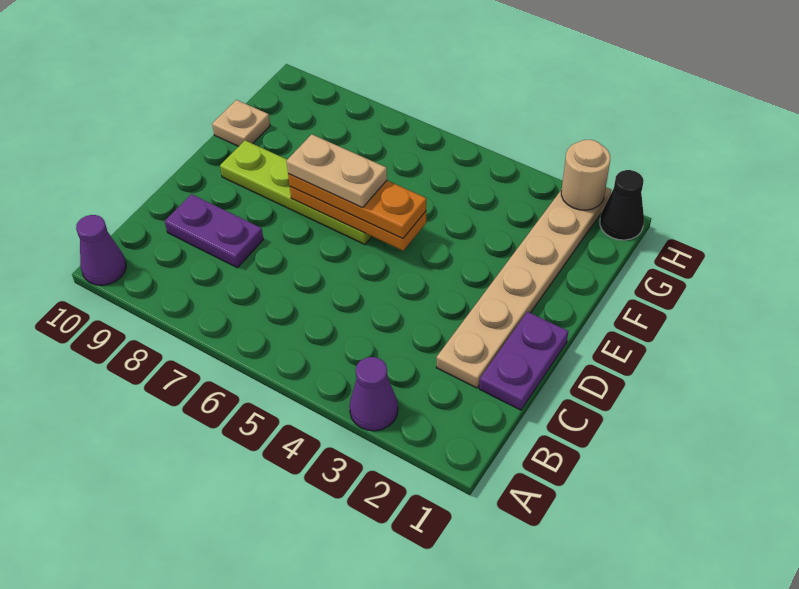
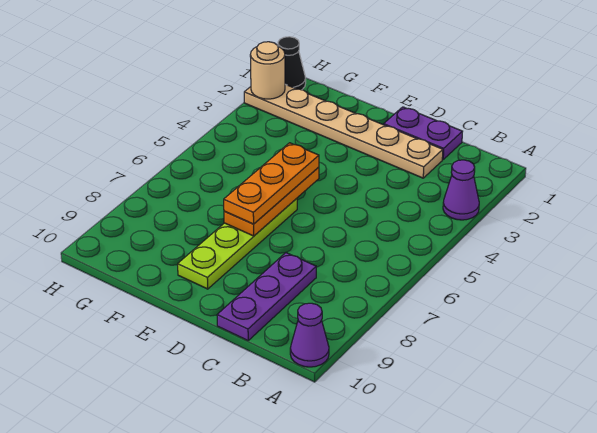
purple plate C8:C9 level 1 -> purple plate C8:C10 level 1
tan plate E6:E7 level 4 -> none
tan plate F10 level 1 -> none

